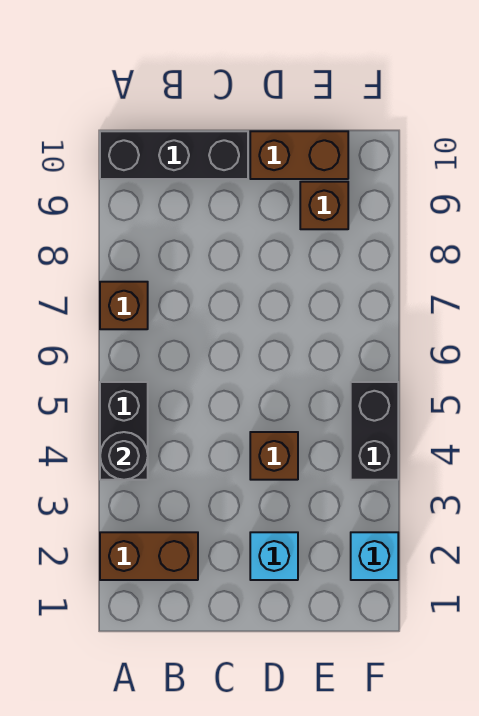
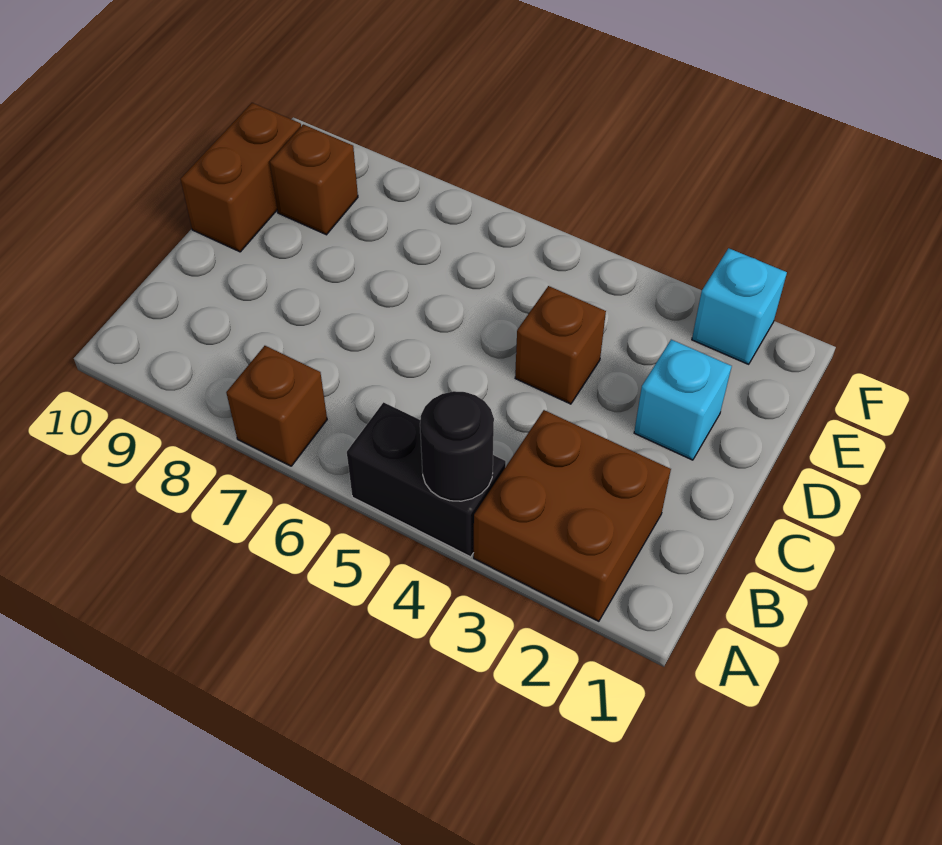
brown brick A2:B2 level 1 -> brown brick A2:B3 level 1
black brick A10:C10 level 1 -> none
black brick F4:F5 level 1 -> none

